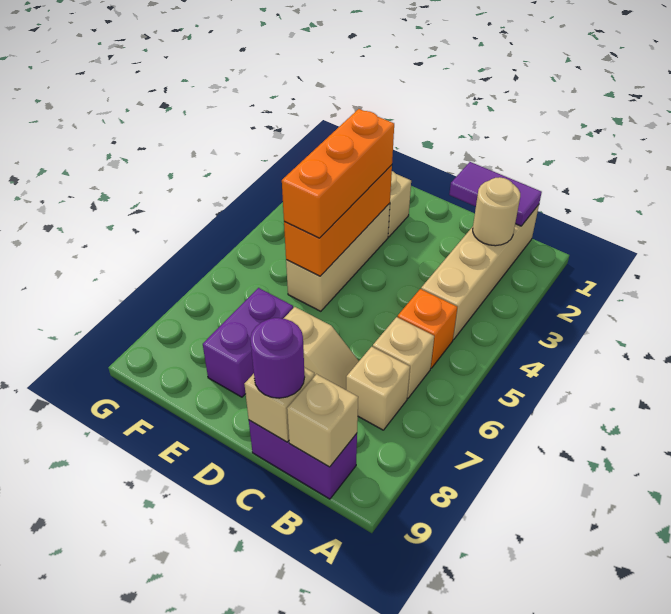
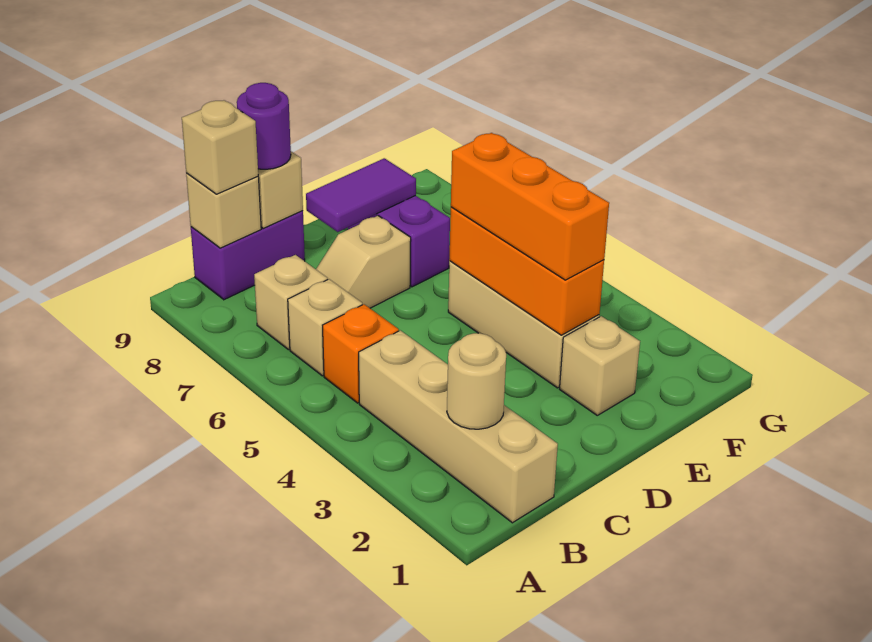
purple tile B1:C1 level 2 -> purple tile D8:E8 level 2
none -> tan brick B9 level 3

